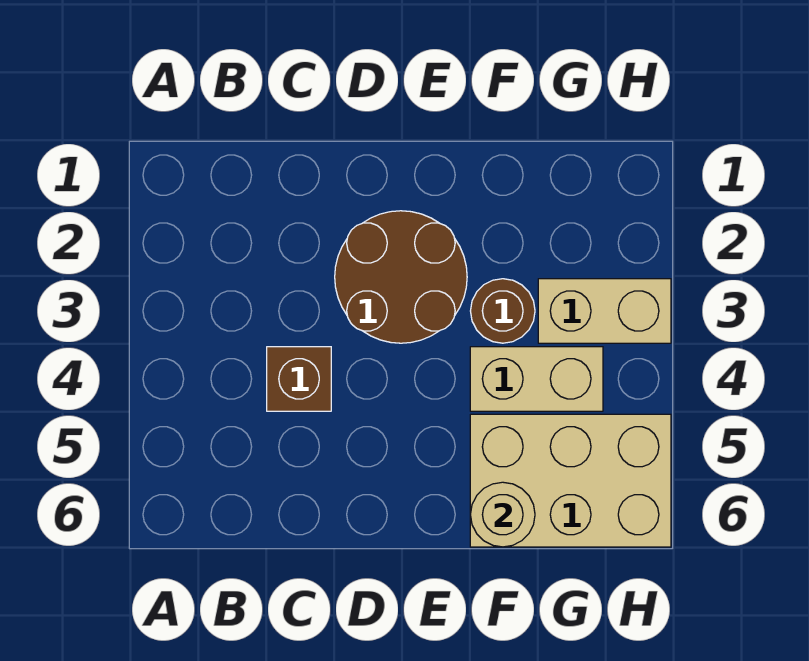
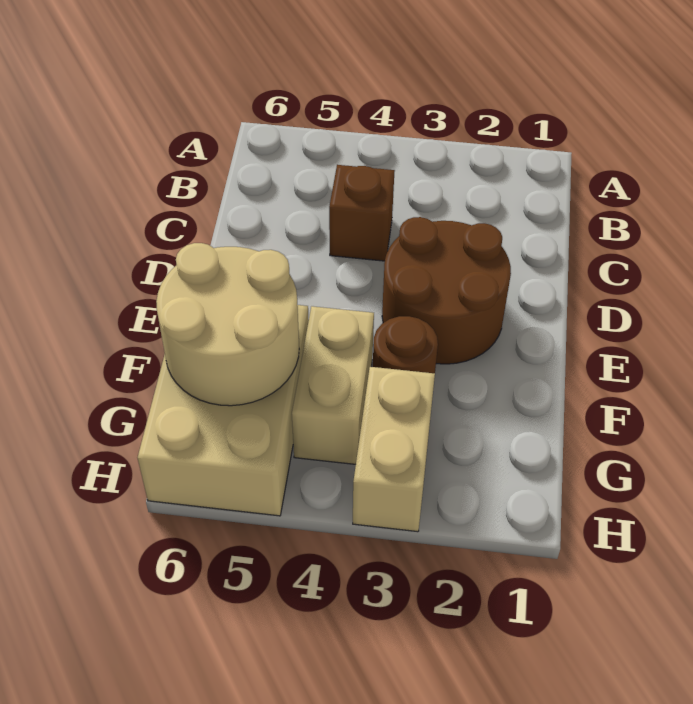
tan round brick F6 level 2 -> tan round brick F5:G6 level 2

